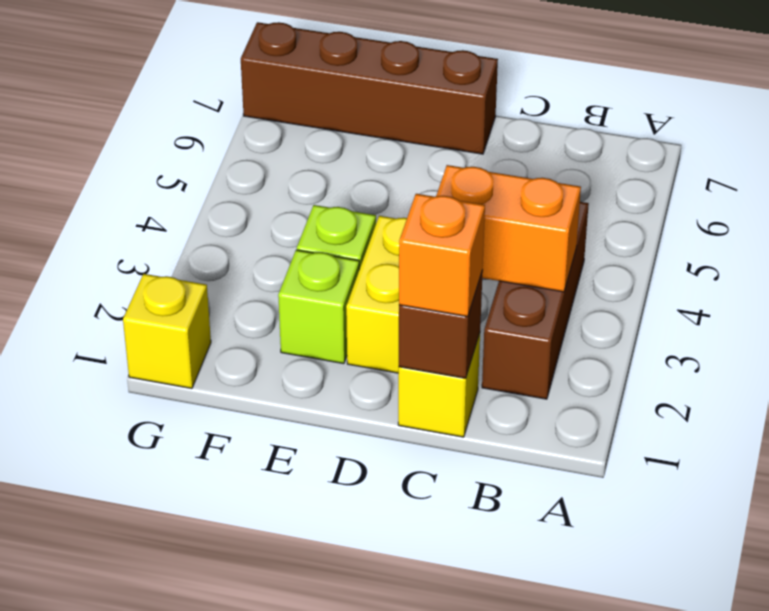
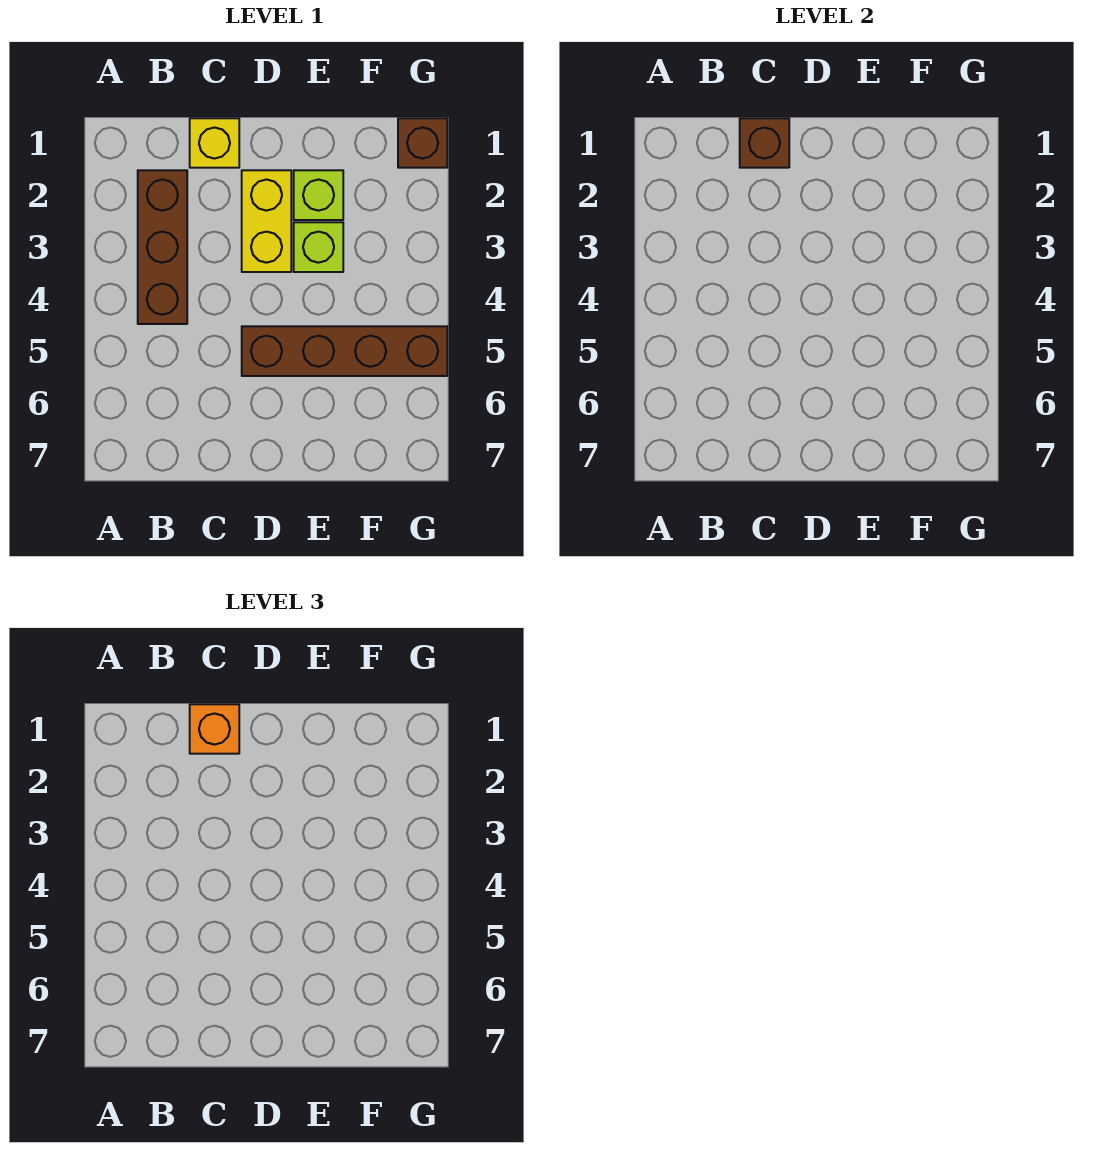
orange brick B3:C3 level 2 -> none
brown brick D7:G7 level 1 -> brown brick D5:G5 level 1
yellow brick G1 level 1 -> brown brick G1 level 1

